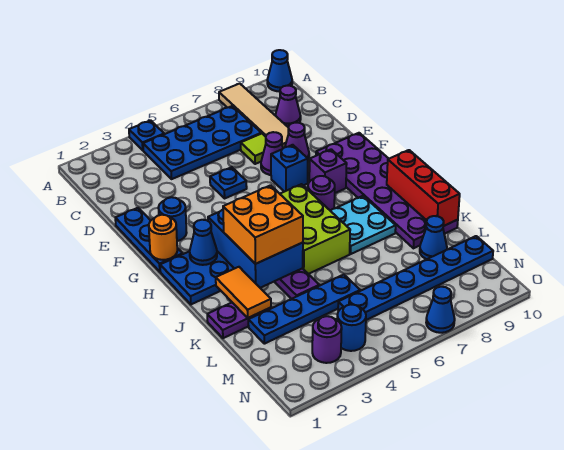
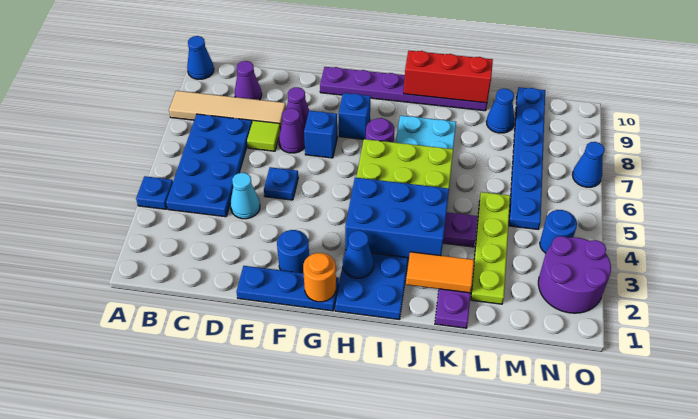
none -> cyan cone D4 level 1
purple plate F9:K10 level 1 -> purple plate F10:K10 level 1
purple brick G8 level 1 -> blue brick G8 level 1
orange brick I3:J4 level 3 -> none
blue plate L2:L5 level 1 -> lime plate L2:L5 level 1
purple round brick N3 level 1 -> purple round brick N2:O3 level 1

